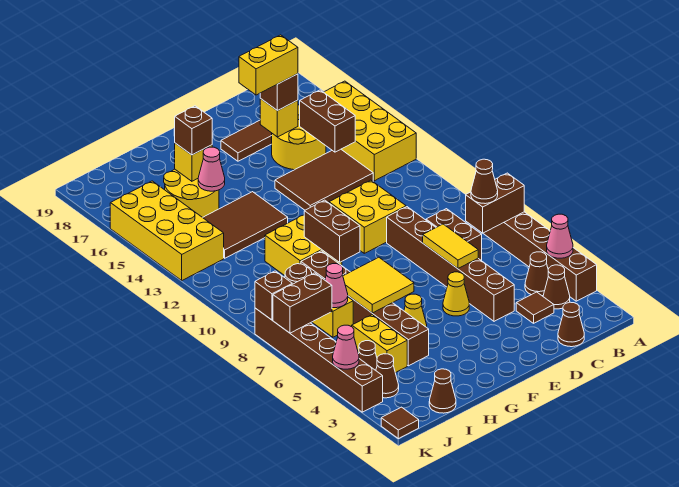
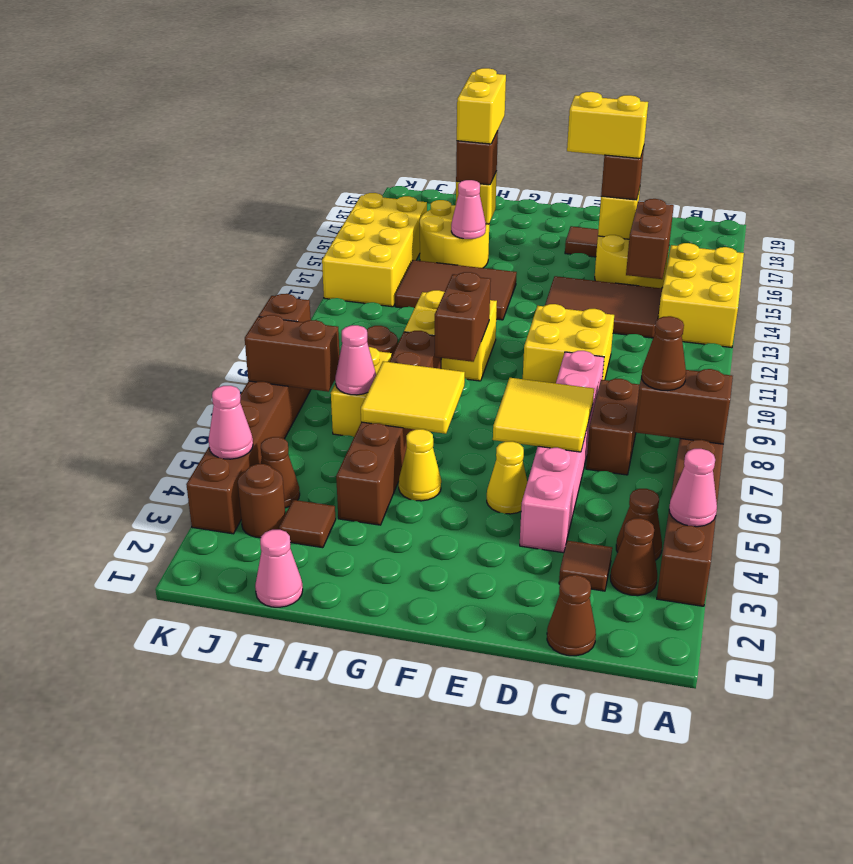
yellow brick A13:B16 level 1 -> yellow brick A13:B15 level 1
brown brick D4:D9 level 1 -> pink brick D4:D9 level 1
yellow tile D6:D7 level 2 -> yellow tile D6:E7 level 2
brown cone I1 level 1 -> pink cone I1 level 1
yellow brick I4:I5 level 1 -> yellow brick H16:H17 level 4
brown cone J3 level 1 -> brown round brick J3 level 1
brown tile K1 level 1 -> brown tile I3 level 1

